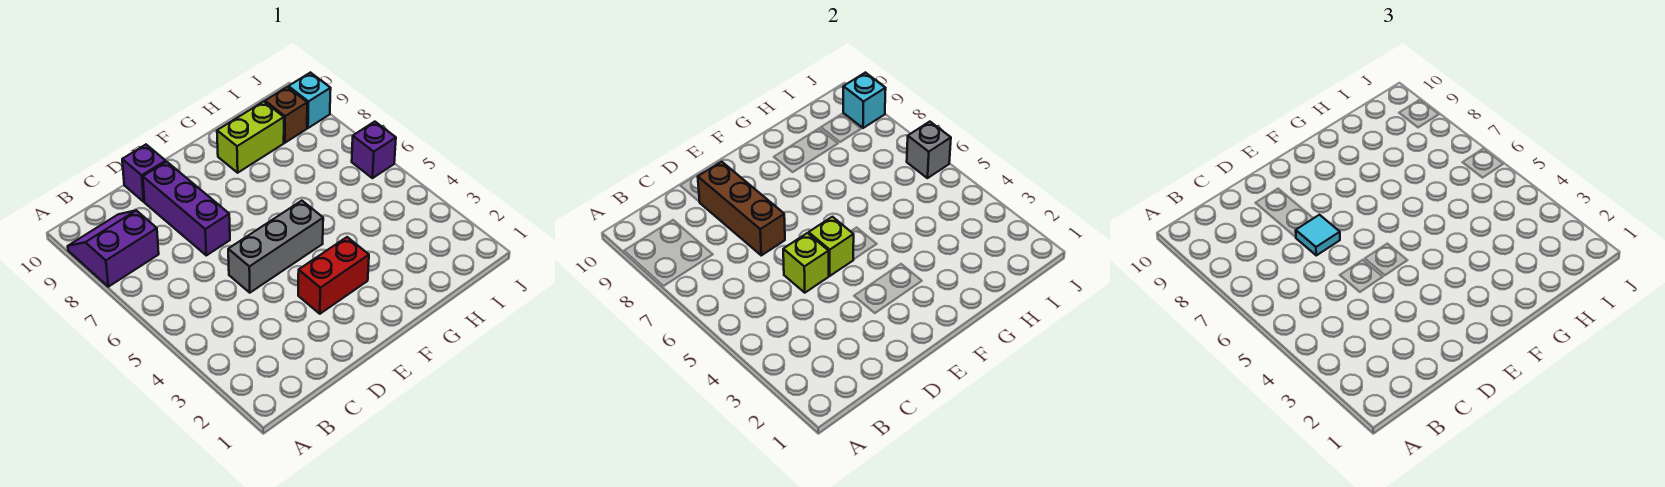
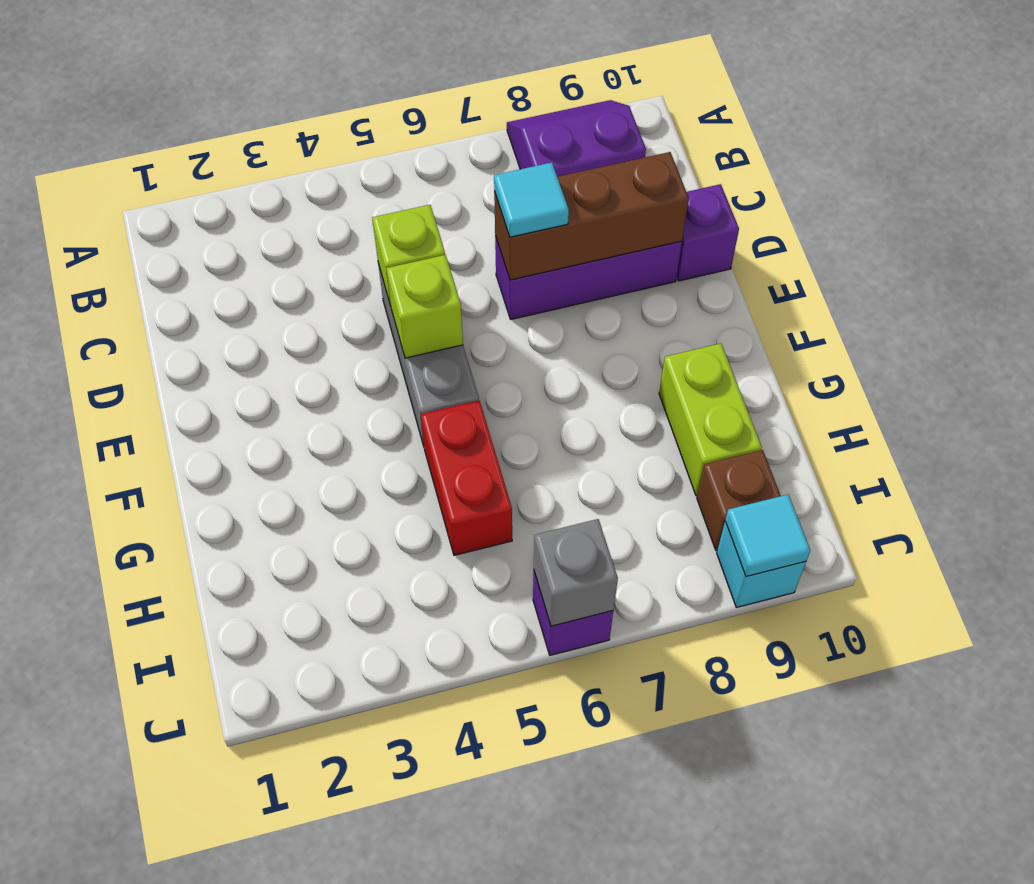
purple slope A8:B9 level 1 top 8 -> purple slope A8:B9 level 1 top B
red brick E3:F3 level 1 -> red brick G5:H5 level 1
cyan brick J9 level 2 -> cyan tile J9 level 2

